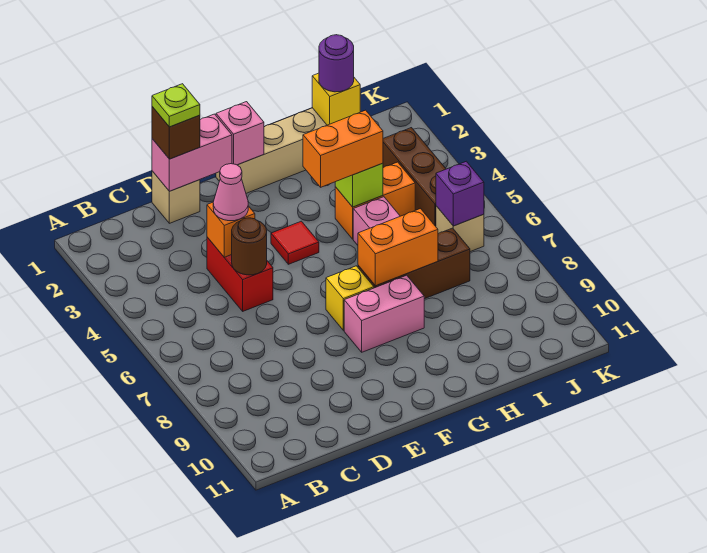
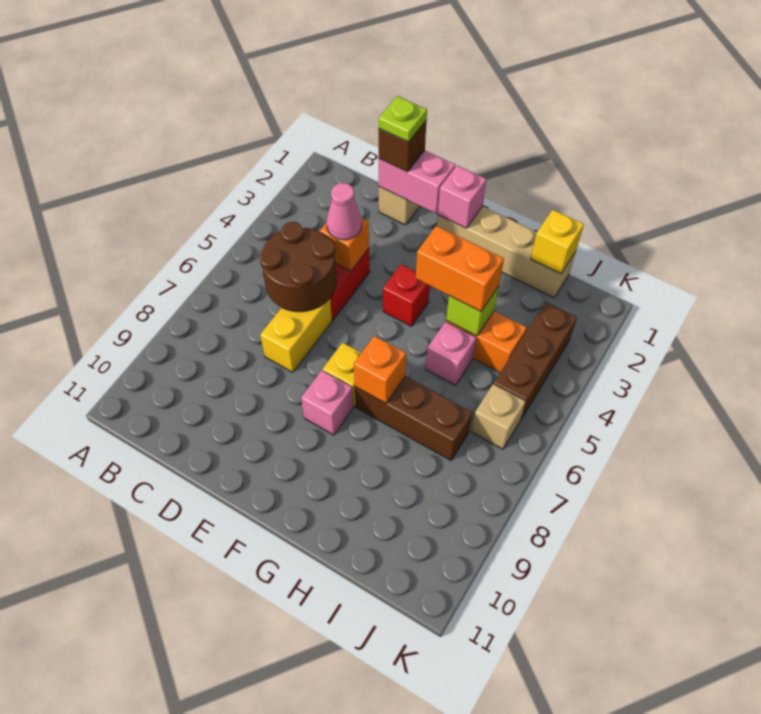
brown round brick D5 level 2 -> brown round brick C5:D6 level 2
none -> yellow brick D6:D7 level 1
red tile F4 level 1 -> red brick F4 level 1
pink brick F8:G8 level 1 -> pink brick F8 level 1
orange brick G7:H7 level 2 -> orange brick G7 level 2
purple round brick I1 level 3 -> none
purple brick J6 level 2 -> none

